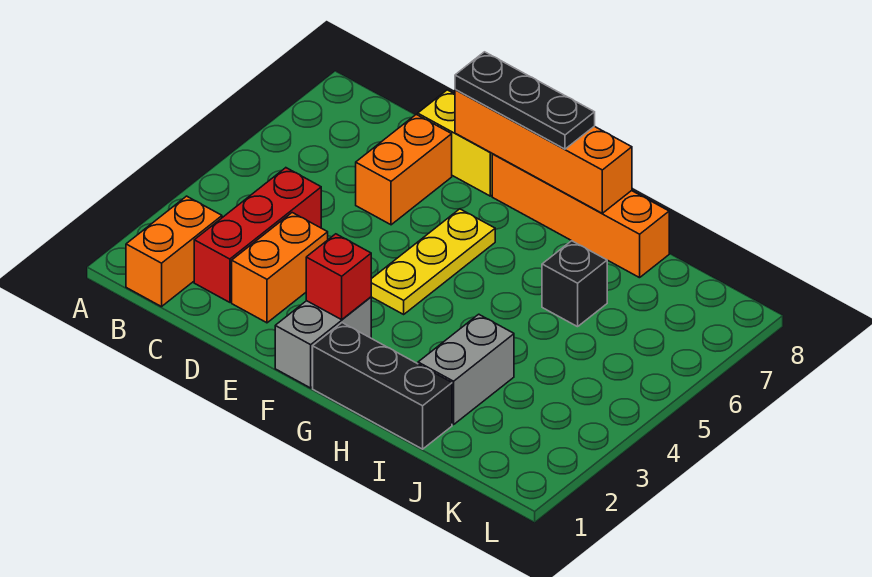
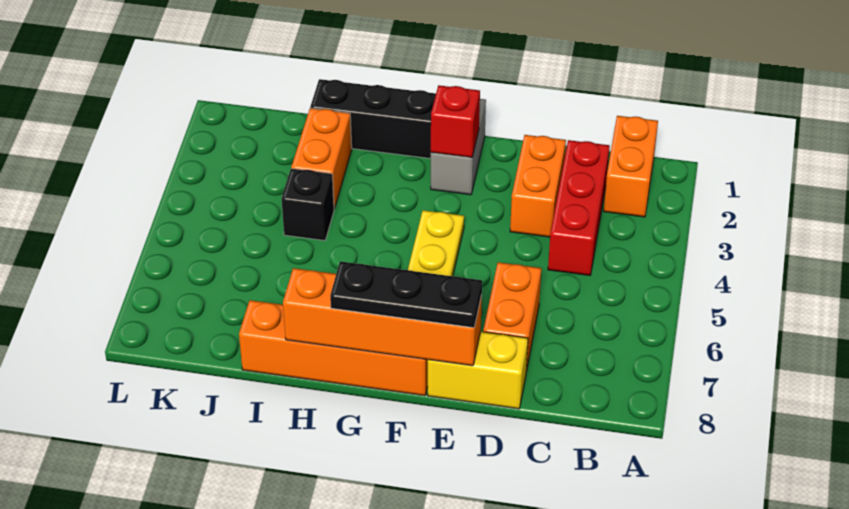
grey brick I2:I3 level 1 -> orange brick I2:I3 level 1
black brick I6 level 1 -> black brick I4 level 1

